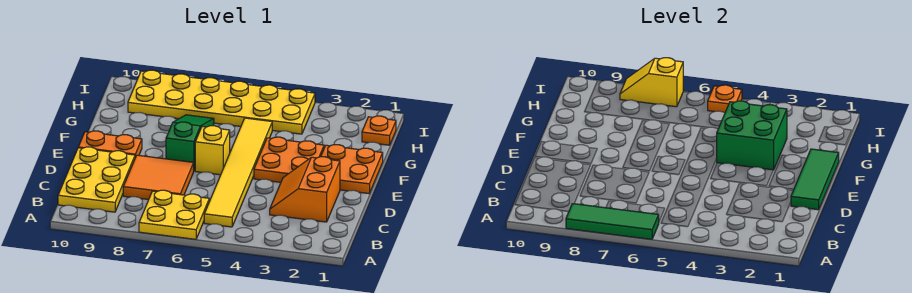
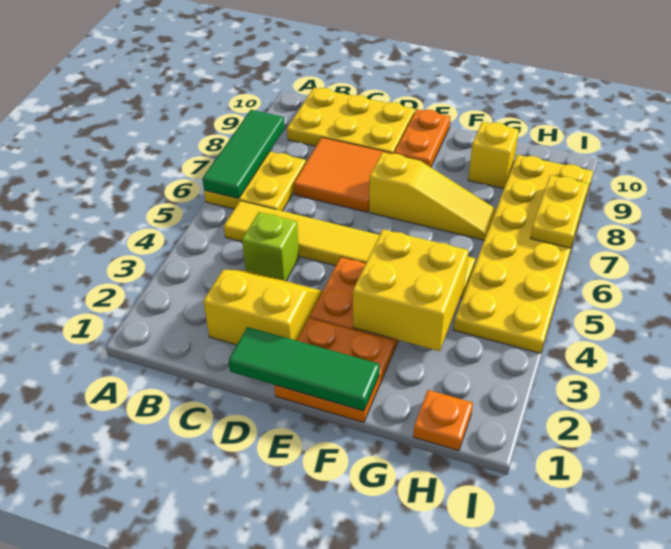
orange slope C2:D3 level 1 top 2 -> yellow slope C2:D3 level 1 top 2
none -> lime brick C4 level 1
yellow brick E6 level 1 -> yellow brick G9 level 1
green slope E7:G7 level 1 top E -> yellow slope E7:G7 level 1 top E
green brick F3:G4 level 2 -> yellow brick F3:G4 level 2
orange plate I5 level 2 -> none
yellow slope I7:I8 level 2 top 7 -> yellow plate I7:I8 level 2

